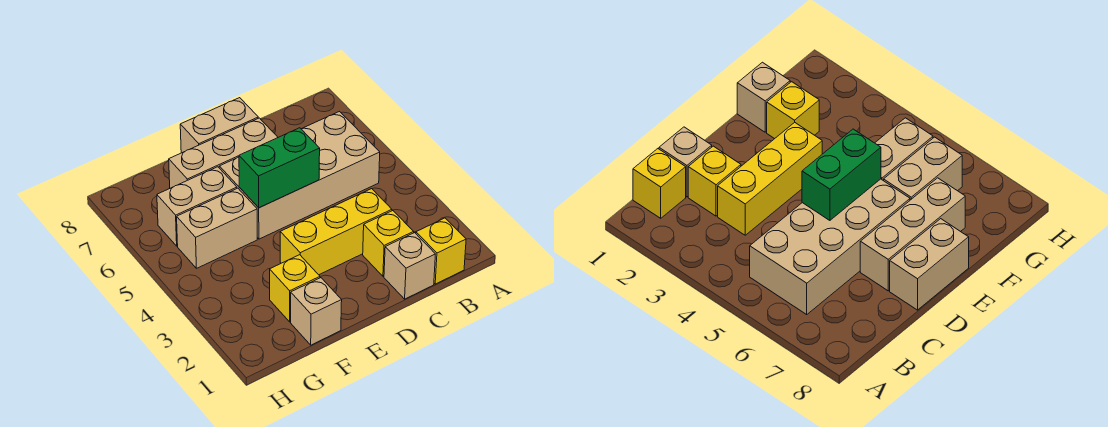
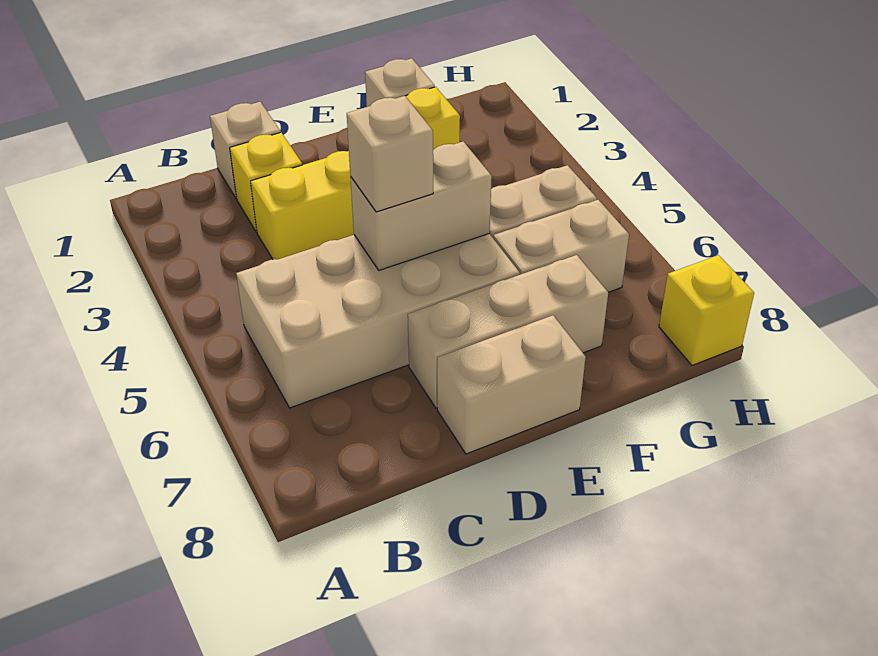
yellow brick B1 level 1 -> yellow brick H8 level 1
green brick D5:E5 level 2 -> tan brick D5:E5 level 2
none -> tan brick D5 level 3

